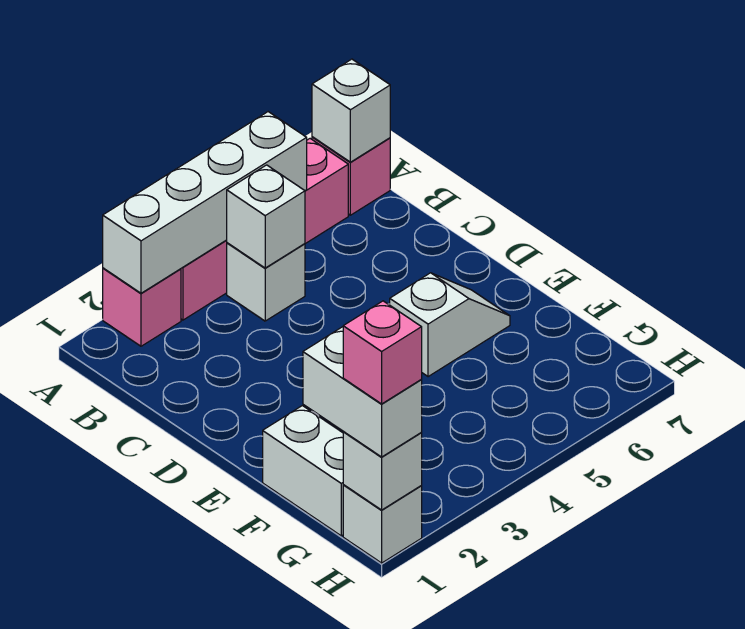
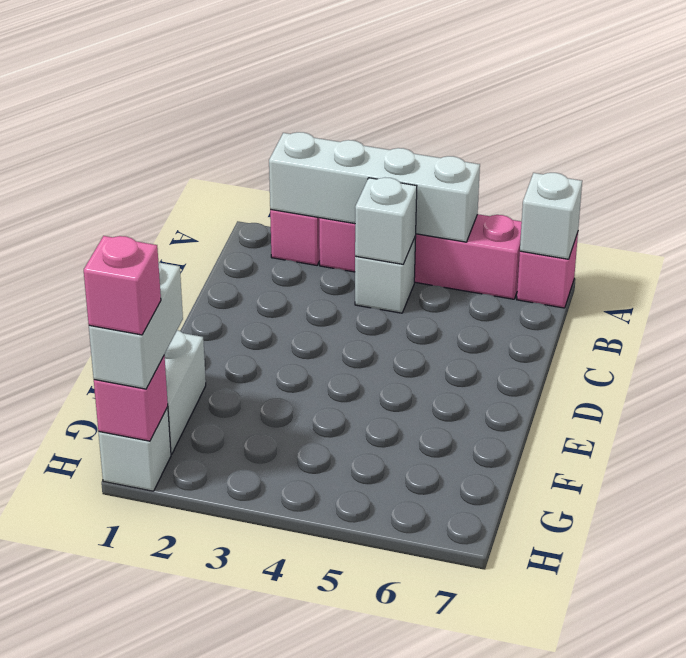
white slope E5:E6 level 1 top 5 -> none
white brick H1 level 2 -> pink brick H1 level 2

